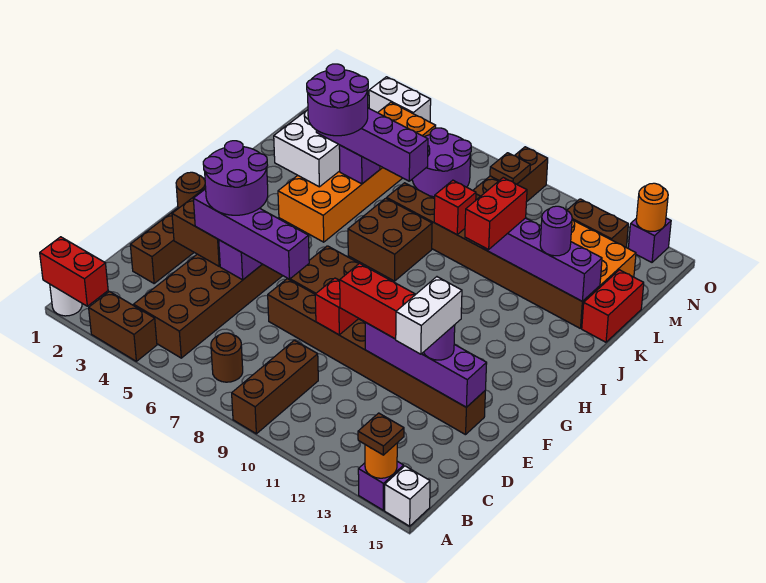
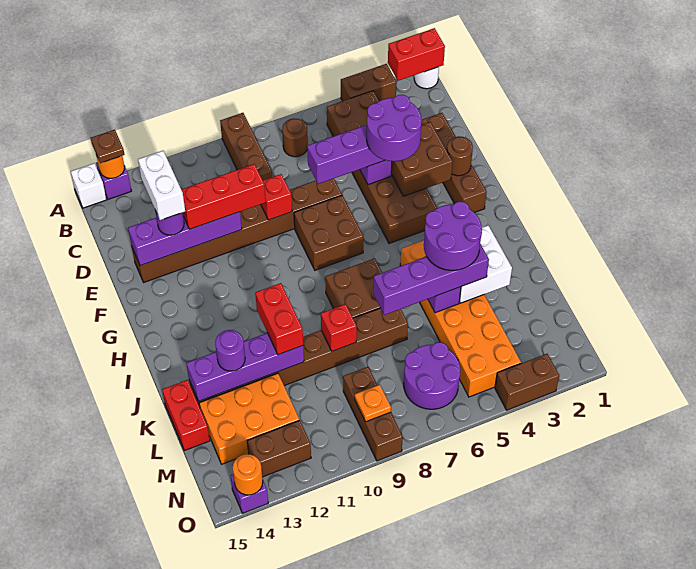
brown plate N9 level 2 -> orange plate N9 level 2
white brick O3:O4 level 1 -> brown brick O3:O4 level 1

